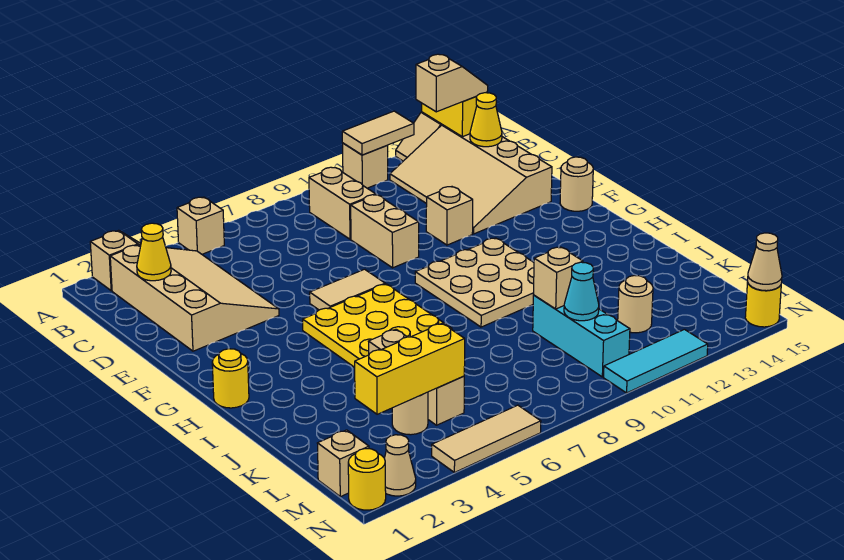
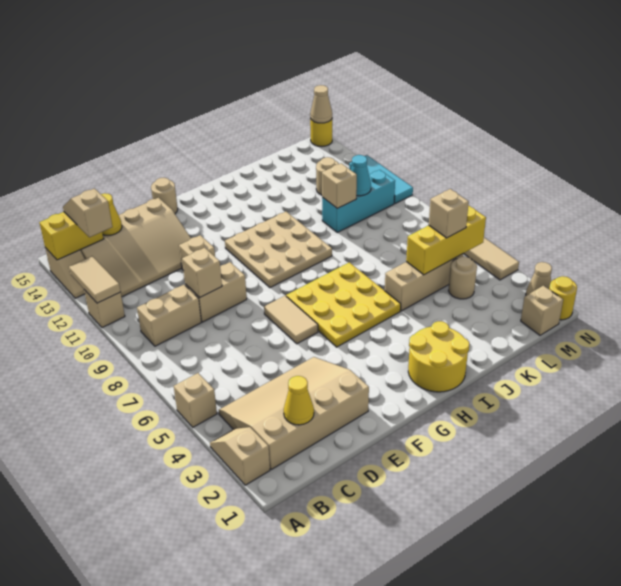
none -> tan brick D9 level 2
yellow round brick H1 level 1 -> yellow round brick H1:I2 level 1
yellow brick L3:L5 level 2 -> yellow brick K5:M5 level 2
none -> tan brick L5 level 3

